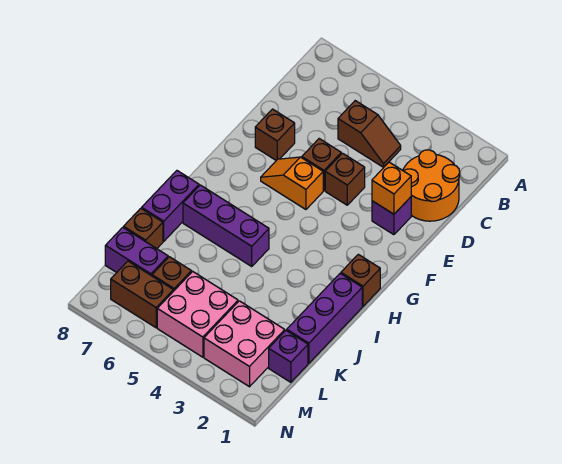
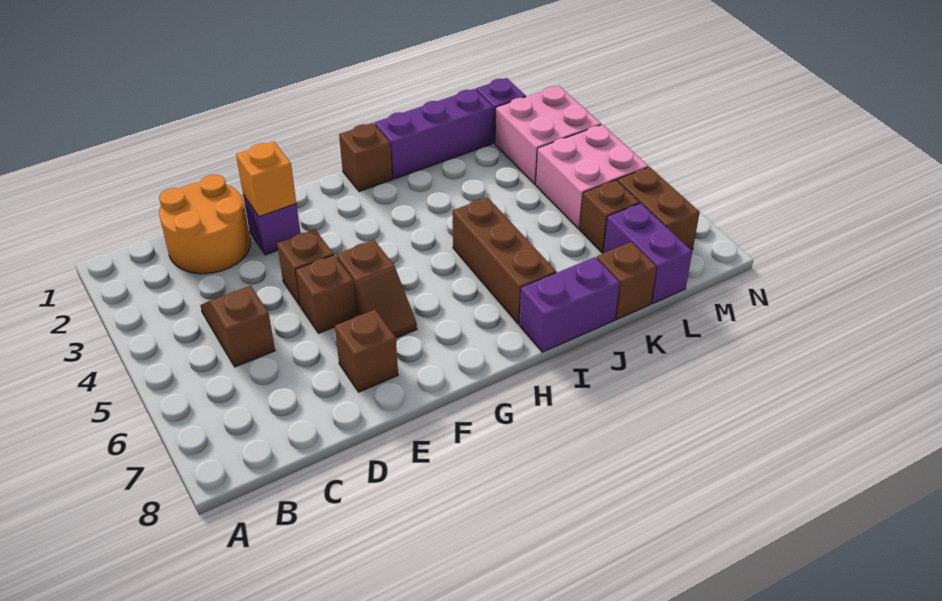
orange slope F5:F6 level 1 top 5 -> brown slope F5:F6 level 1 top 5
purple brick I5:I7 level 1 -> brown brick I5:I7 level 1

